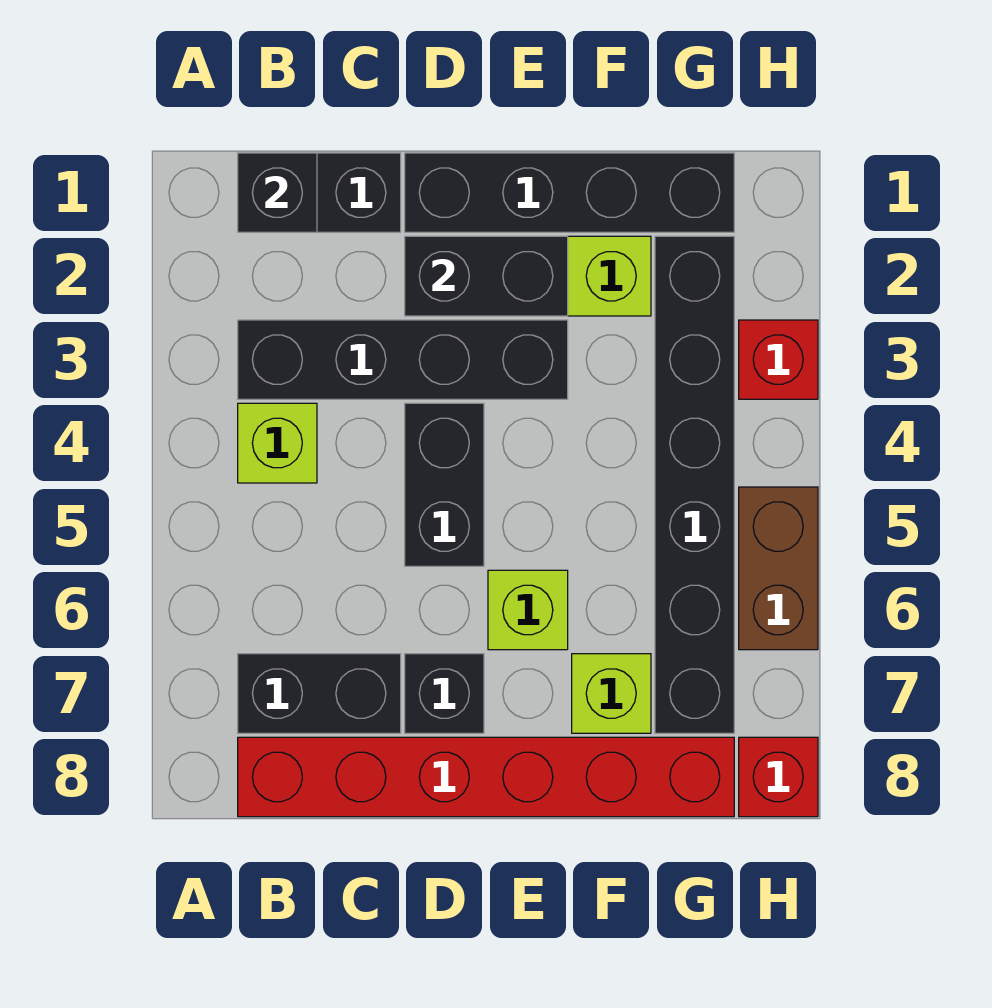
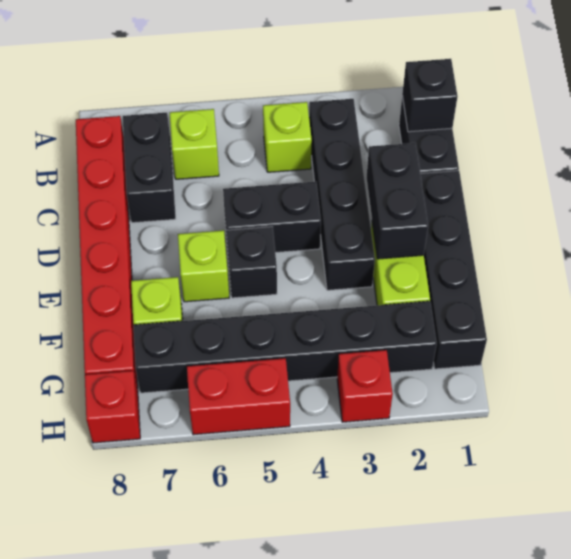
none -> lime brick B6 level 1
black brick D7 level 1 -> black brick E5 level 1
brown brick H5:H6 level 1 -> red brick H5:H6 level 1

